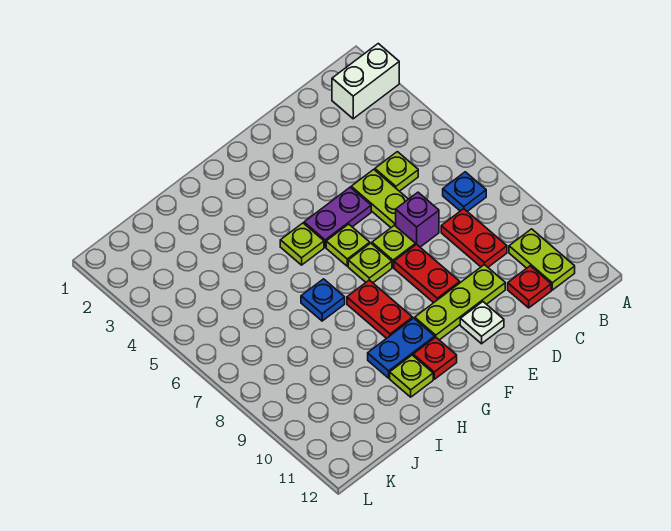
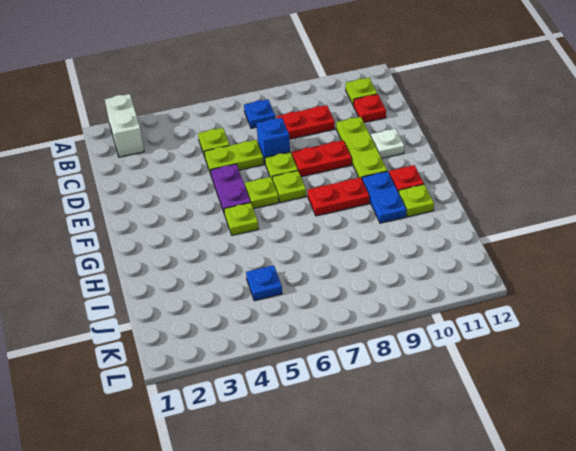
lime plate B10:B11 level 1 -> lime plate B11 level 1
purple brick D7 level 1 -> blue brick D7 level 1
blue plate H7 level 1 -> blue plate J5 level 1

